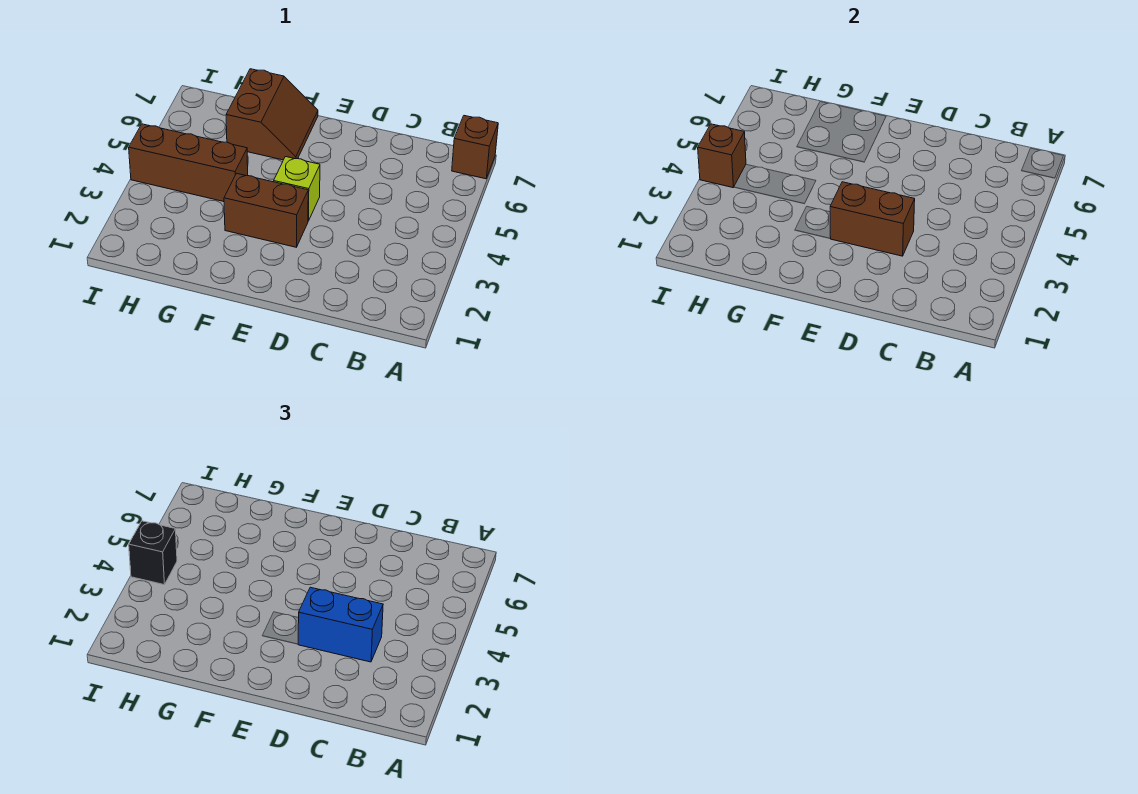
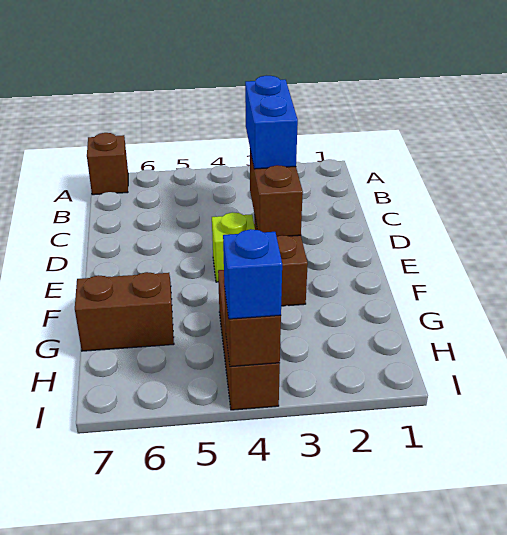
black brick I4 level 3 -> blue brick I4 level 3

